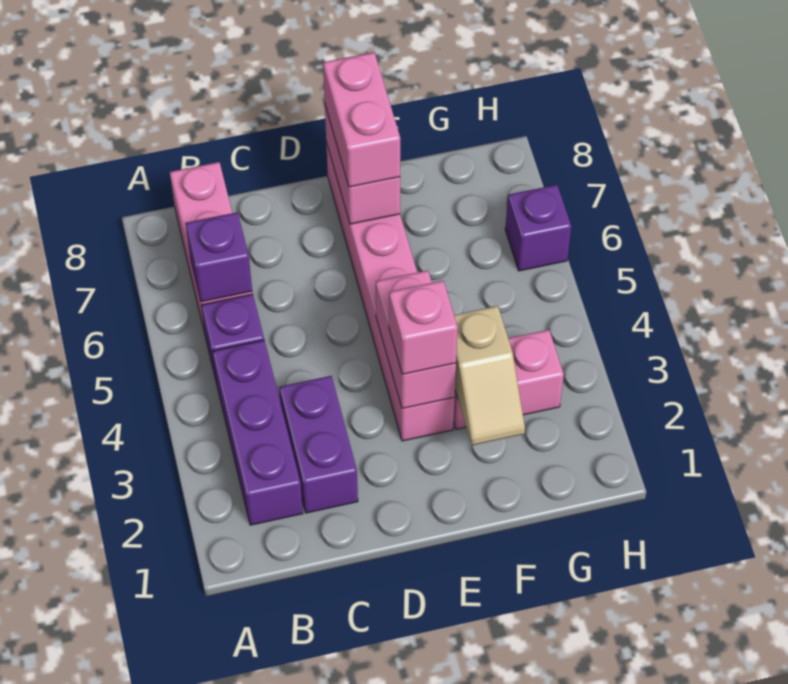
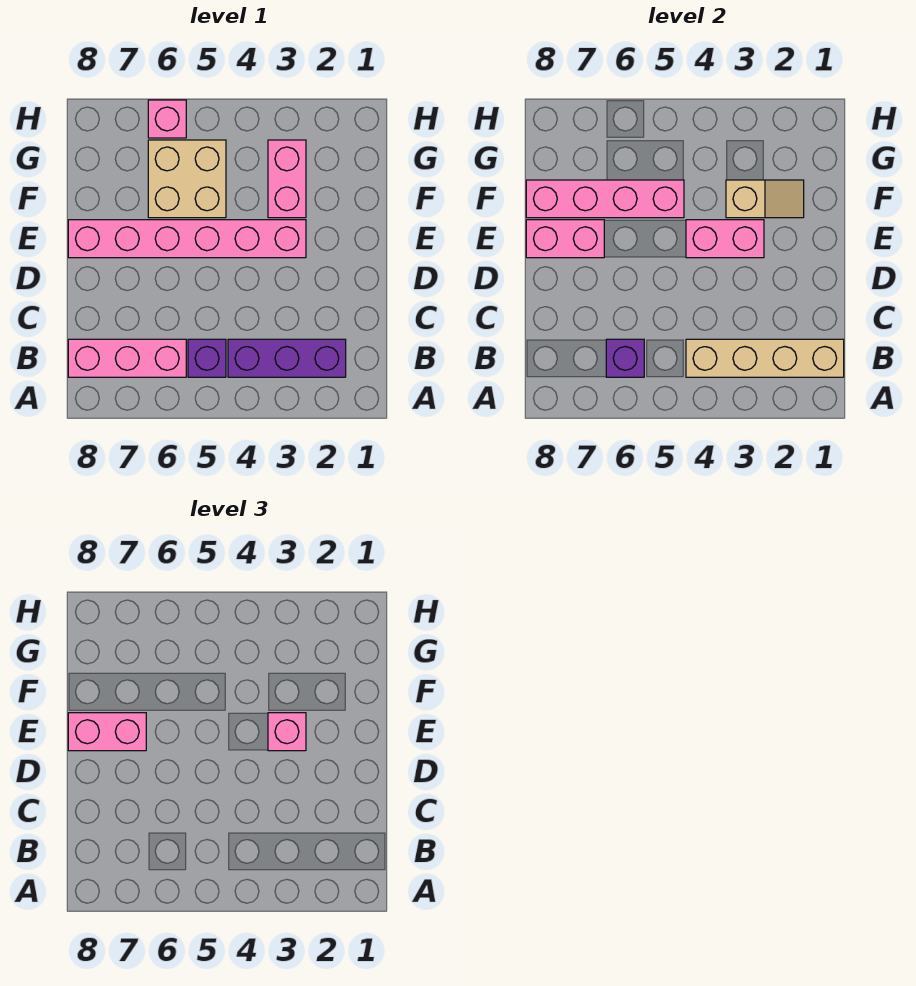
none -> tan brick B1:B4 level 2
purple brick C2:C3 level 1 -> none
none -> tan brick F5:G6 level 1
none -> pink brick F5:F8 level 2
purple brick H6 level 1 -> pink brick H6 level 1

